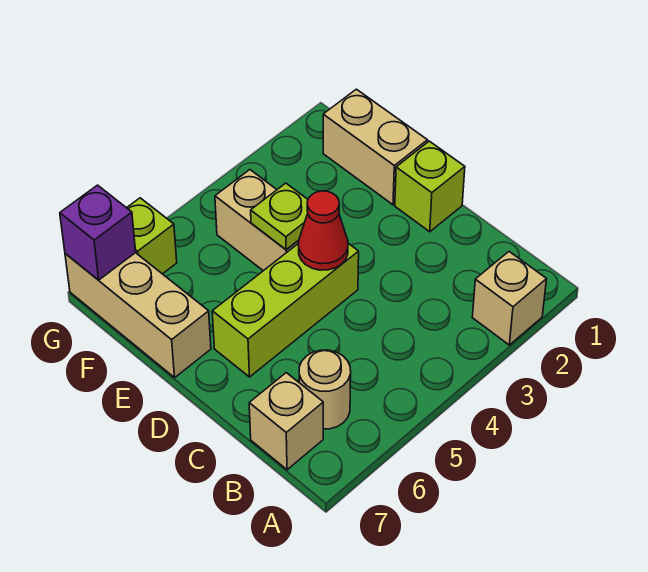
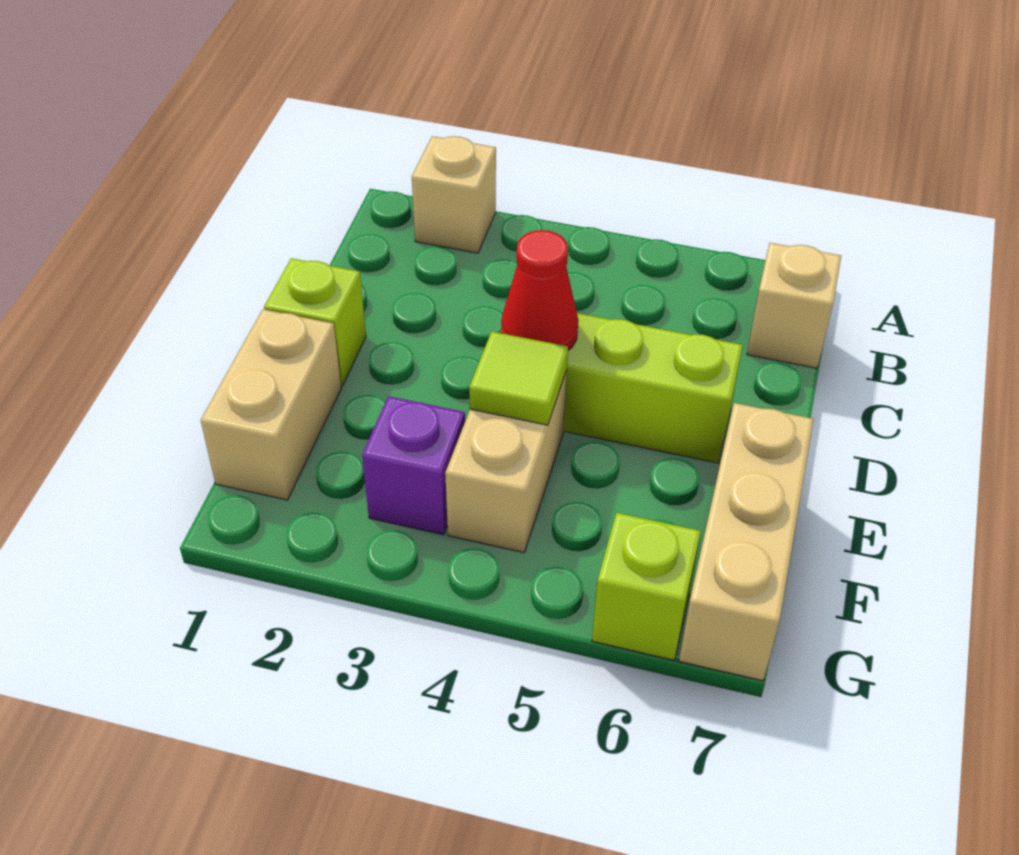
tan round brick B6 level 1 -> none
lime plate E4 level 2 -> lime tile E4 level 2
purple brick G7 level 2 -> purple brick F3 level 1

